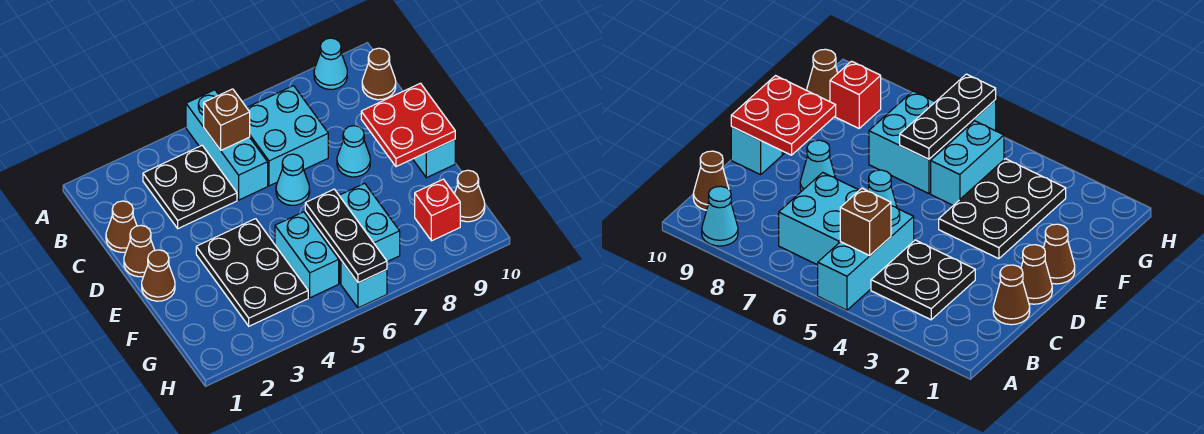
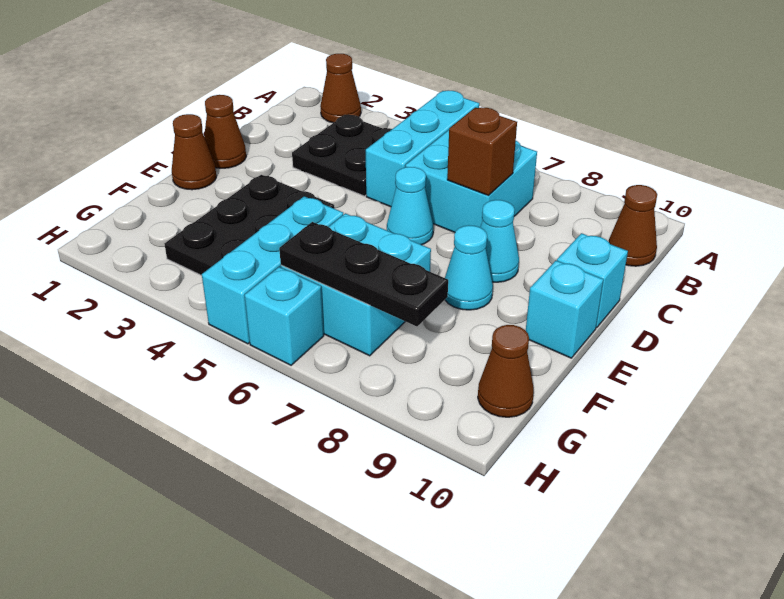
cyan cone A9 level 1 -> cyan cone E8 level 1
brown brick B5 level 2 -> brown brick C7 level 2
brown cone C1 level 1 -> brown cone A2 level 1
red plate D9:E10 level 2 -> none
cyan brick F5:G5 level 1 -> cyan brick F5:H5 level 1
black plate F6:H6 level 2 -> black plate G6:G8 level 2
red brick G9 level 1 -> none

